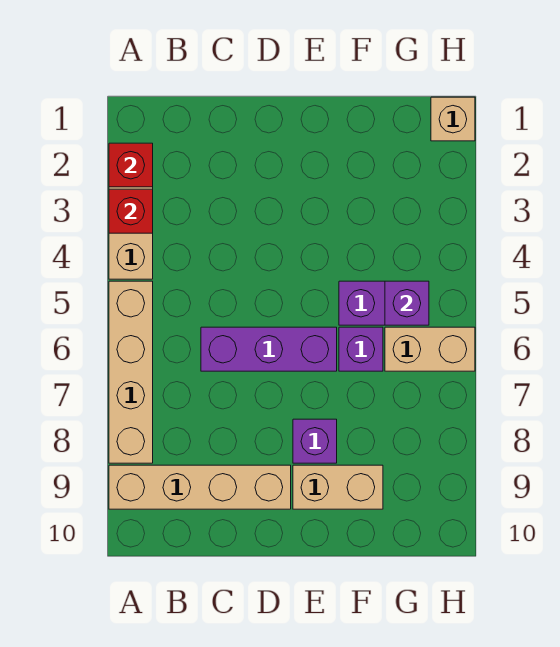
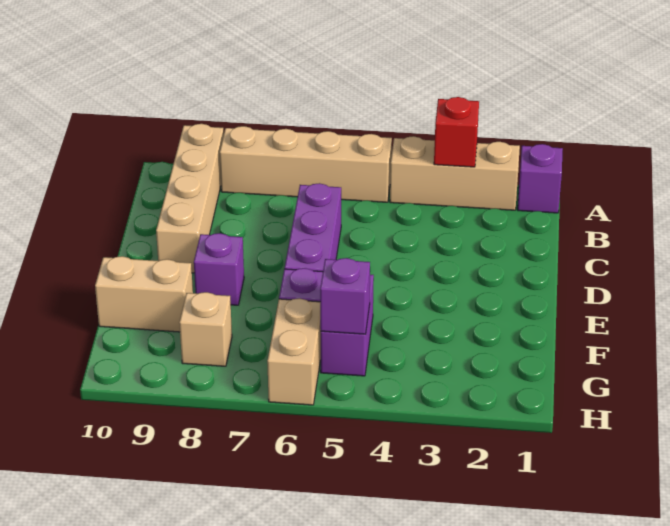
none -> purple brick A1 level 1
red brick A2 level 2 -> none
tan brick E9:F9 level 1 -> tan brick F9:F10 level 1
tan brick H1 level 1 -> tan brick G8 level 1

